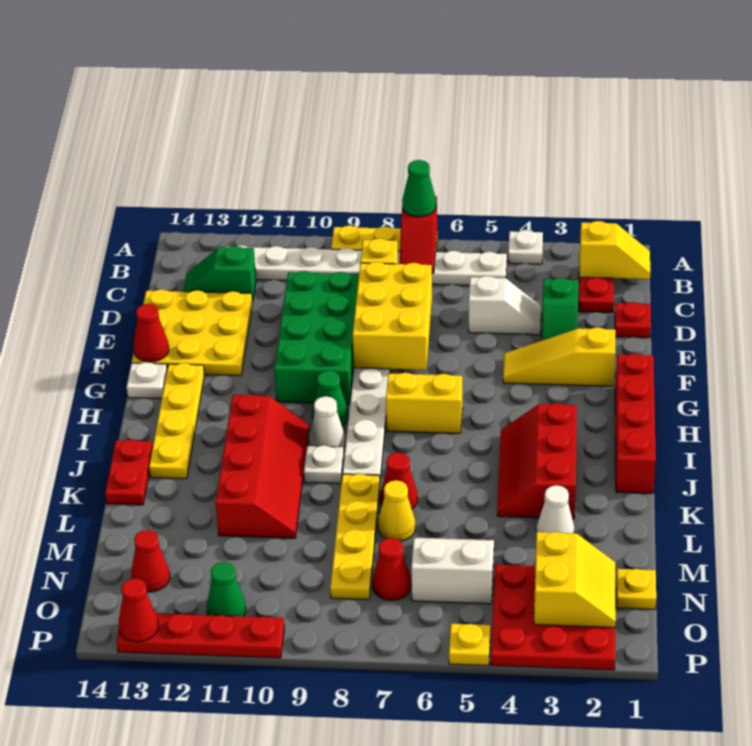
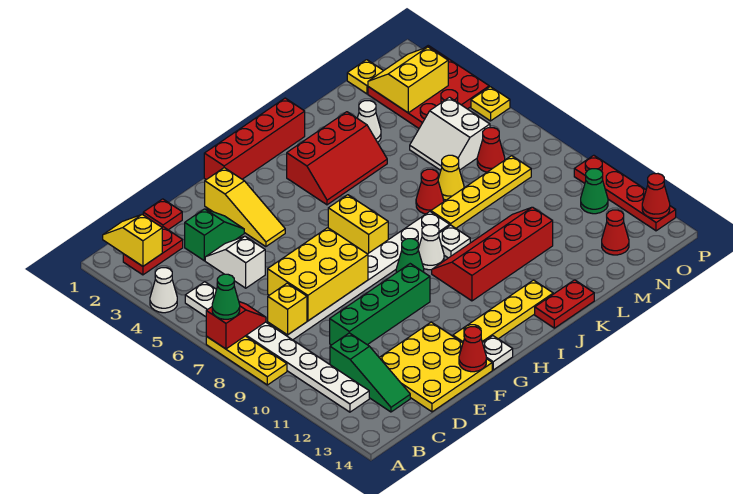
white plate A4 level 1 -> white cone A4 level 1
green slope C12:C13 level 1 top 12 -> green slope C11:C13 level 1 top 11
green brick D9:G10 level 1 -> green brick D10:G10 level 1

